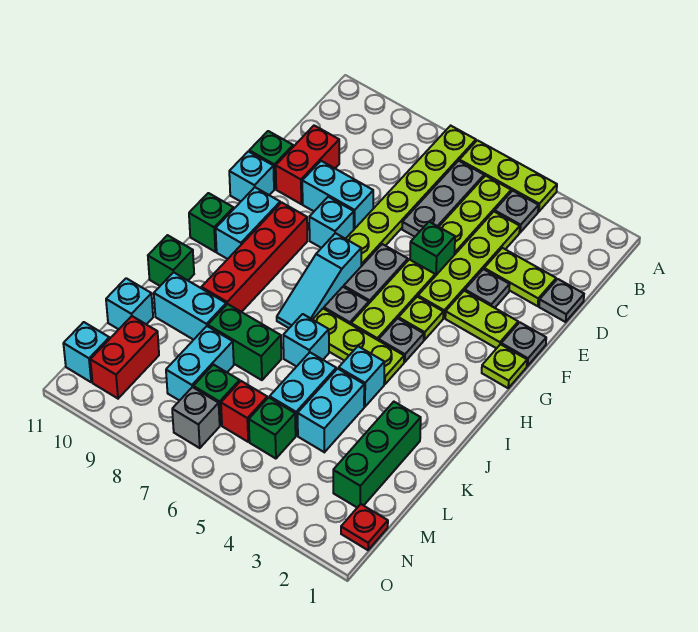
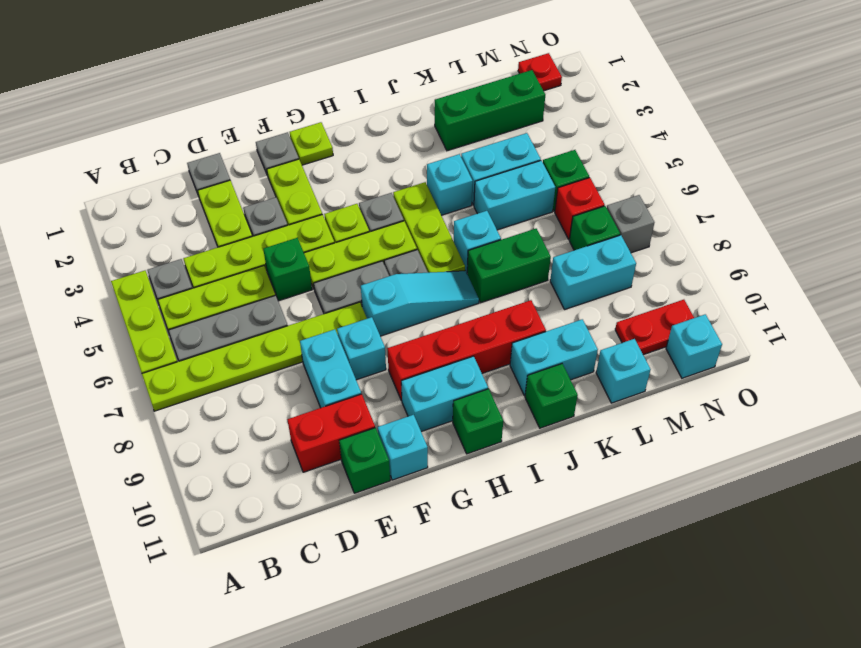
green brick K7:K8 level 1 -> green brick J7:K7 level 1
cyan brick K9:K10 level 1 -> cyan brick J10:K10 level 1
red brick M10:N10 level 1 -> red plate M10:N10 level 1

